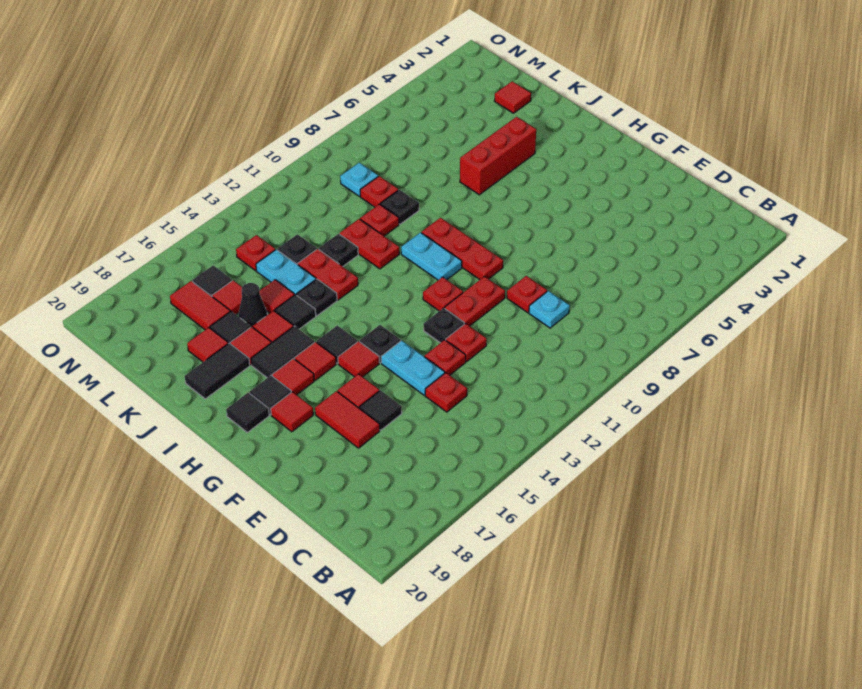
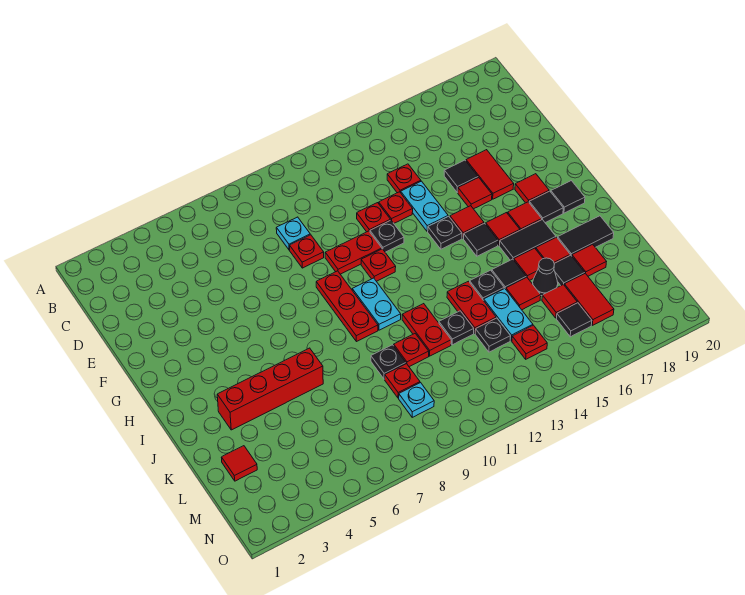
red brick J4:J6 level 1 -> red brick J3:J6 level 1

